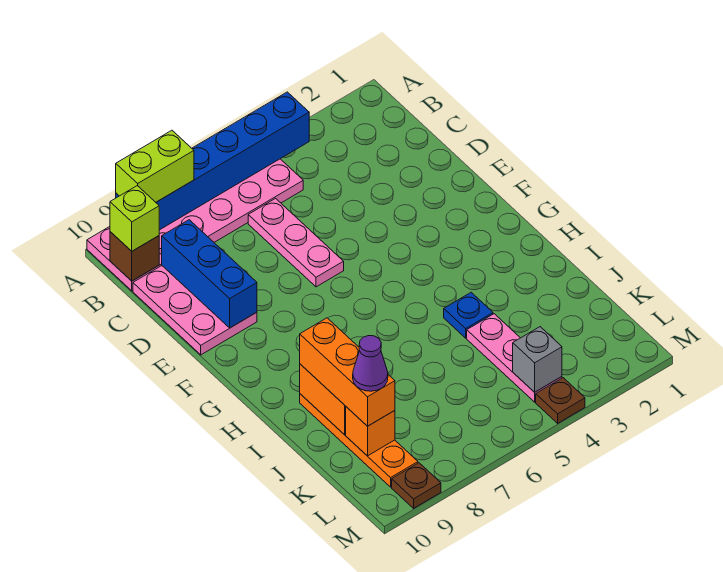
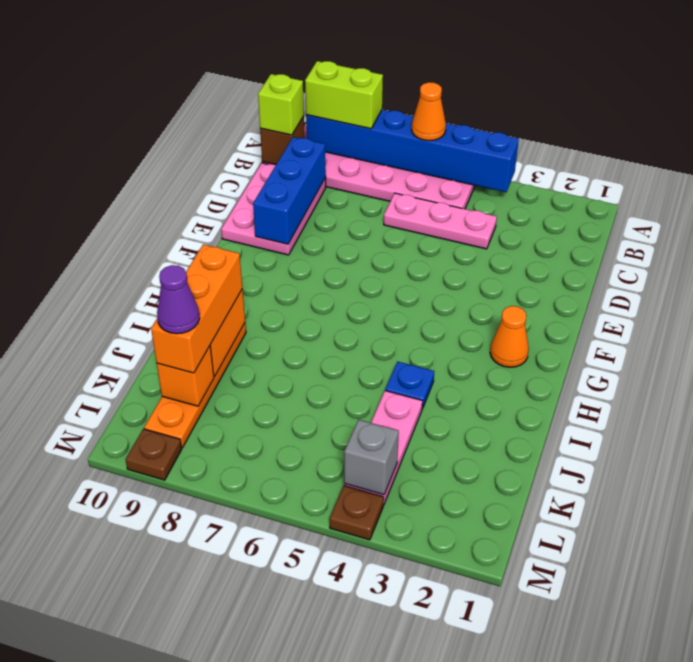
none -> orange cone A6 level 3
pink plate C6:E6 level 1 -> pink plate C4:C6 level 1
none -> orange cone G2 level 1

